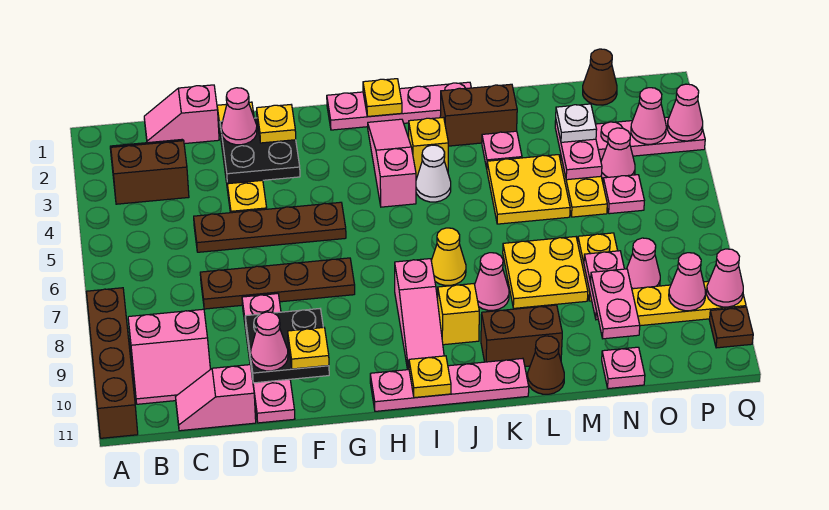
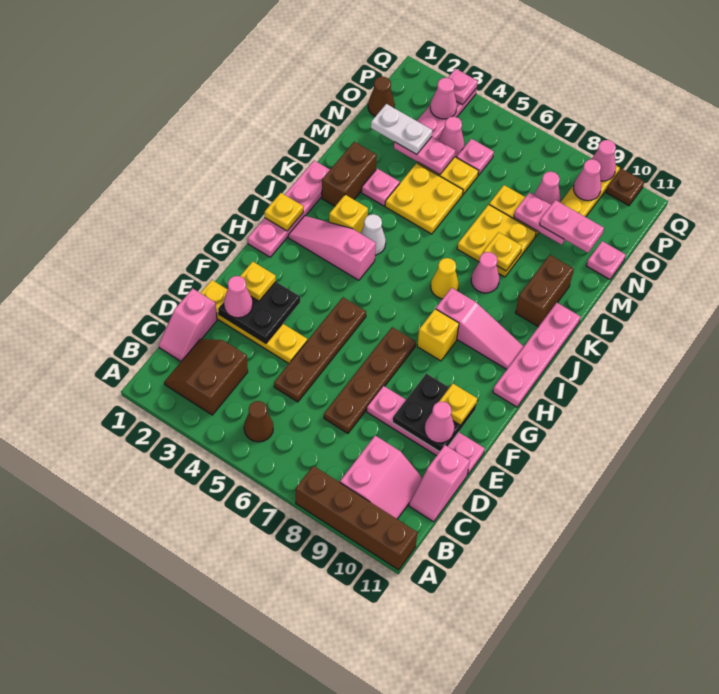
yellow plate I11 level 2 -> yellow plate L8 level 2
yellow brick J9 level 1 -> yellow brick H8 level 1
brown cone L11 level 1 -> brown cone B5 level 1
white plate N3 level 3 -> white plate N2:N3 level 3
pink cone Q3 level 2 -> pink plate Q3 level 2

